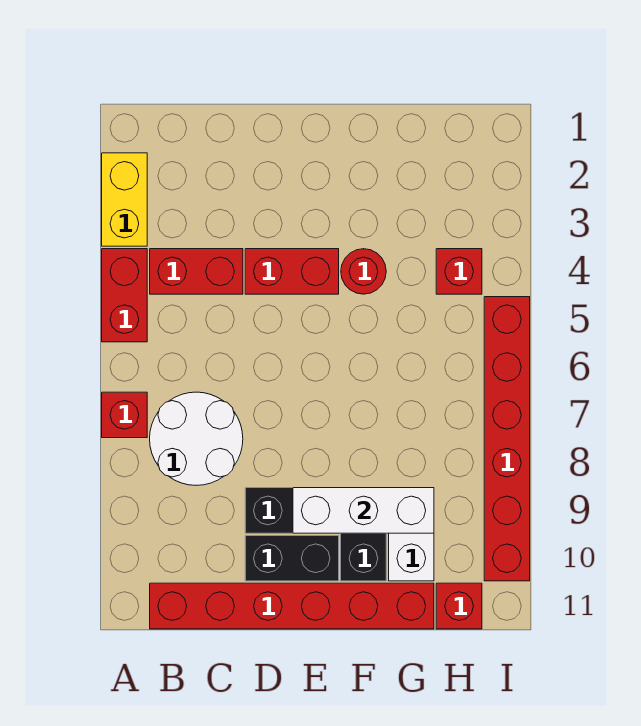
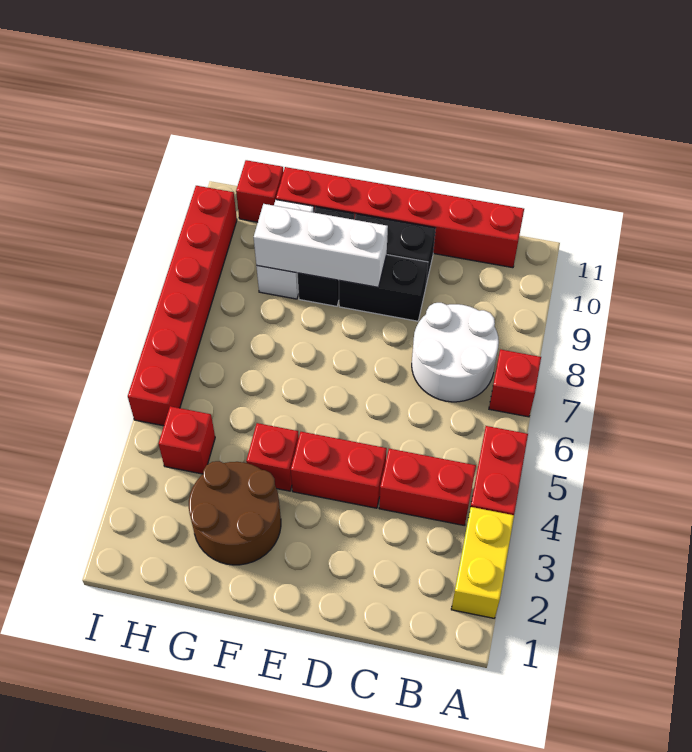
none -> brown round brick F2:G3 level 1
red round brick F4 level 1 -> red brick F4 level 1

